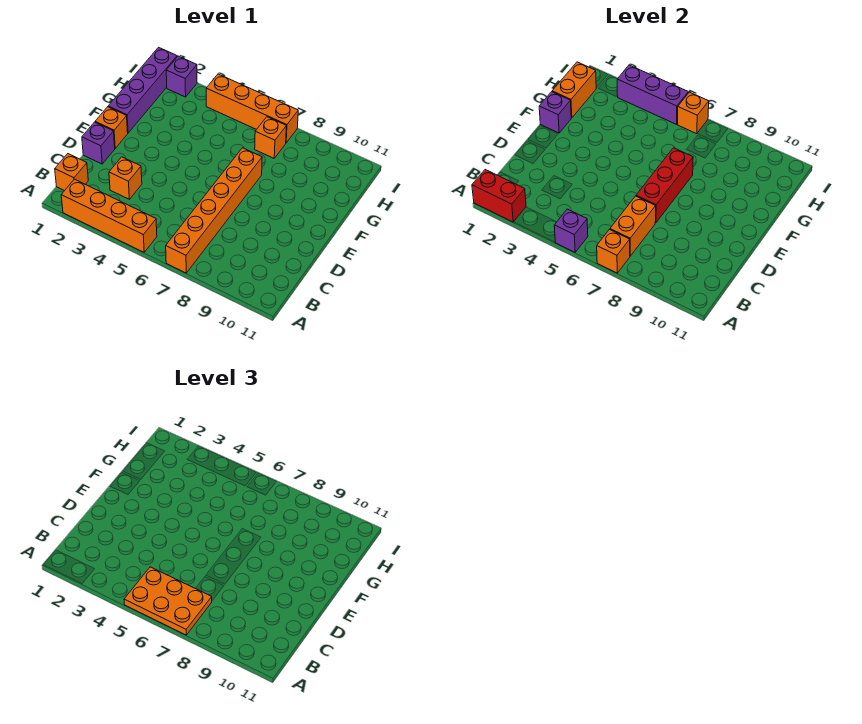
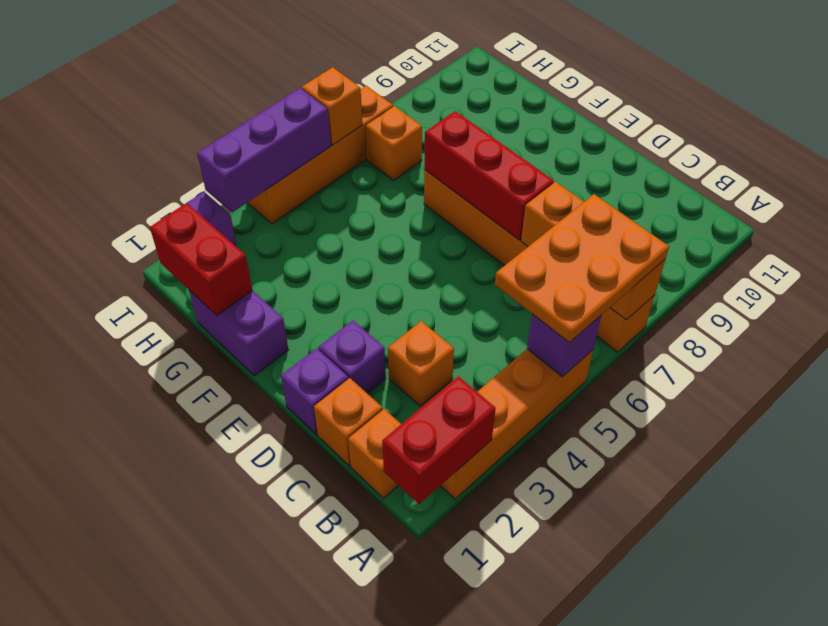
orange brick E1 level 1 -> orange brick C1 level 1
purple brick F1:I1 level 1 -> purple brick F1:G1 level 1
purple brick F1 level 2 -> purple brick D2 level 1
orange brick G1:H1 level 2 -> red brick G1:H1 level 2

